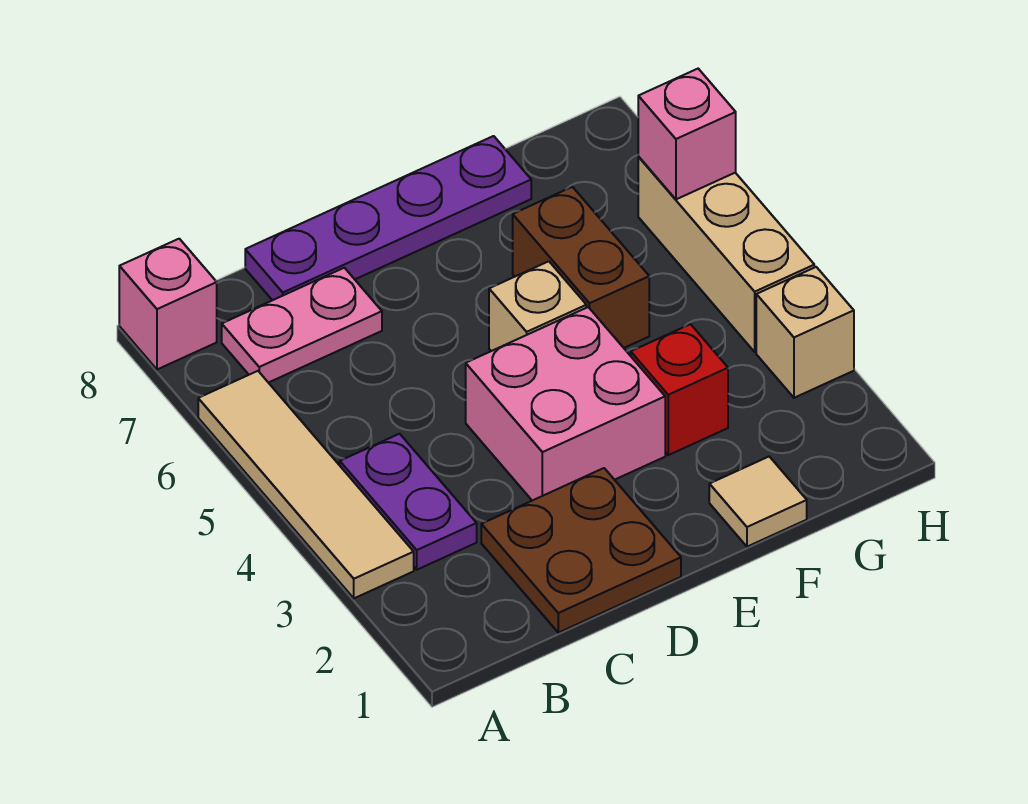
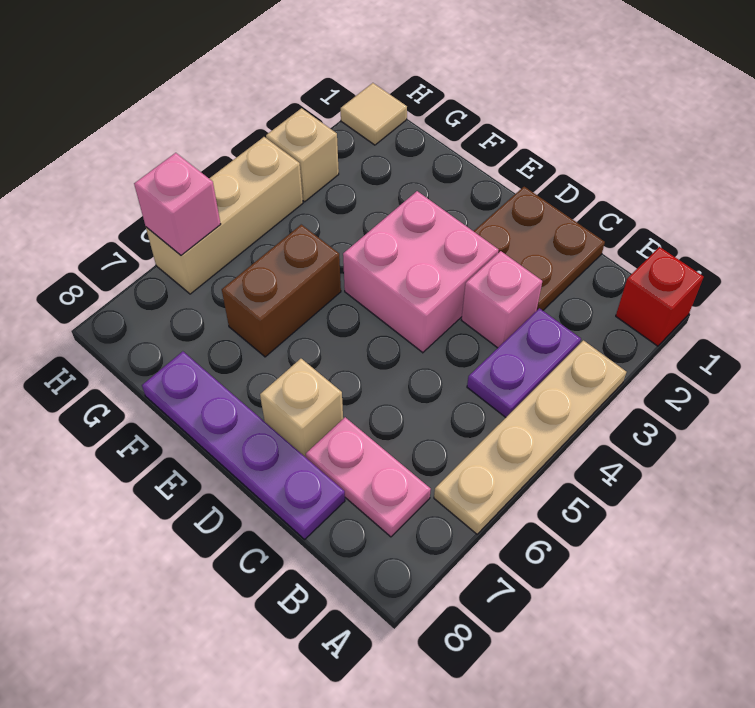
tan tile A3:A6 level 1 -> tan plate A3:A6 level 1
pink brick A8 level 1 -> pink brick C3 level 1
tan brick E5 level 1 -> tan brick D7 level 1
tan tile F1 level 1 -> tan tile H1 level 1
red brick F3 level 1 -> red brick A1 level 1

